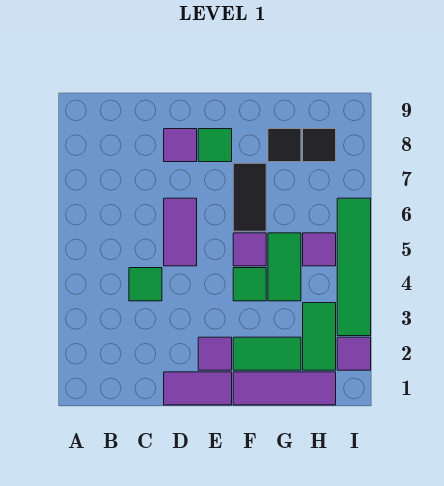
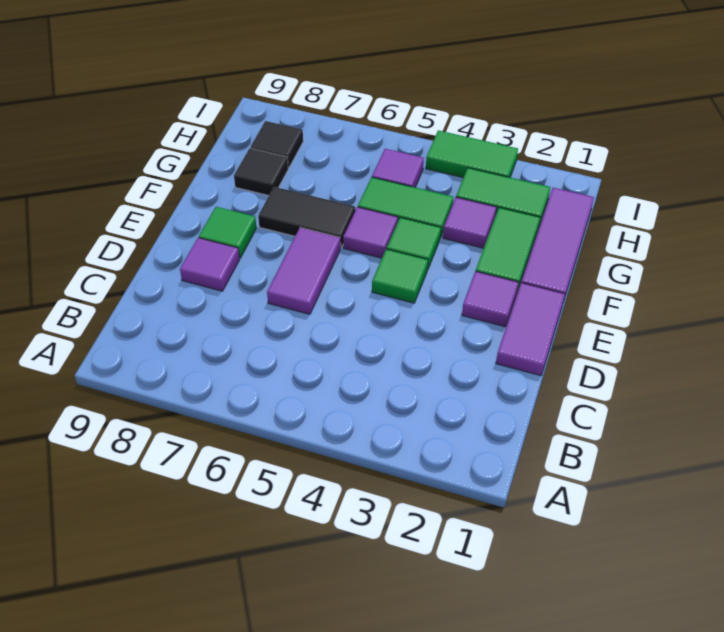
green tile C4 level 1 -> green tile E4 level 1
purple tile D5:D6 level 1 -> purple tile D6:E6 level 1
purple tile I2 level 1 -> purple tile G3 level 1
green tile I3:I6 level 1 -> green tile I3:I4 level 1

